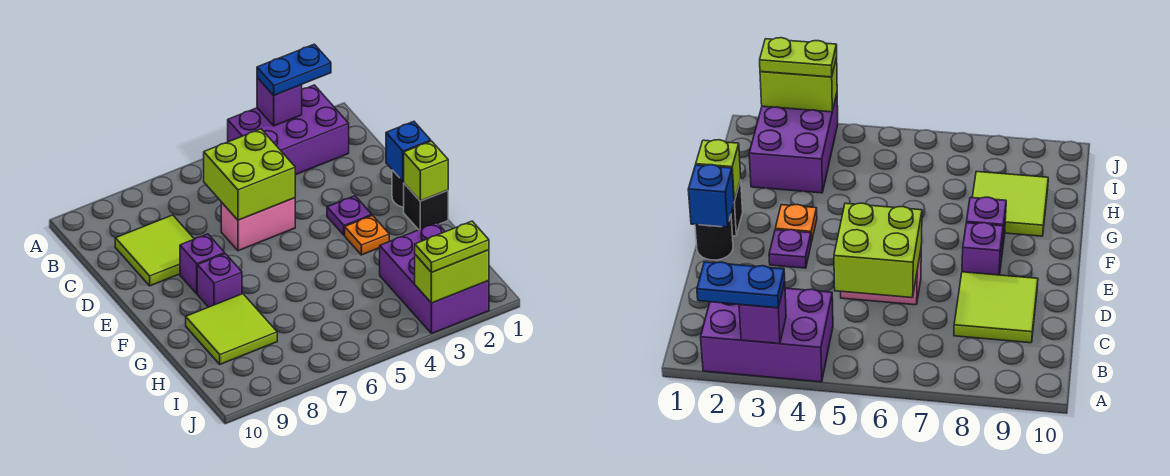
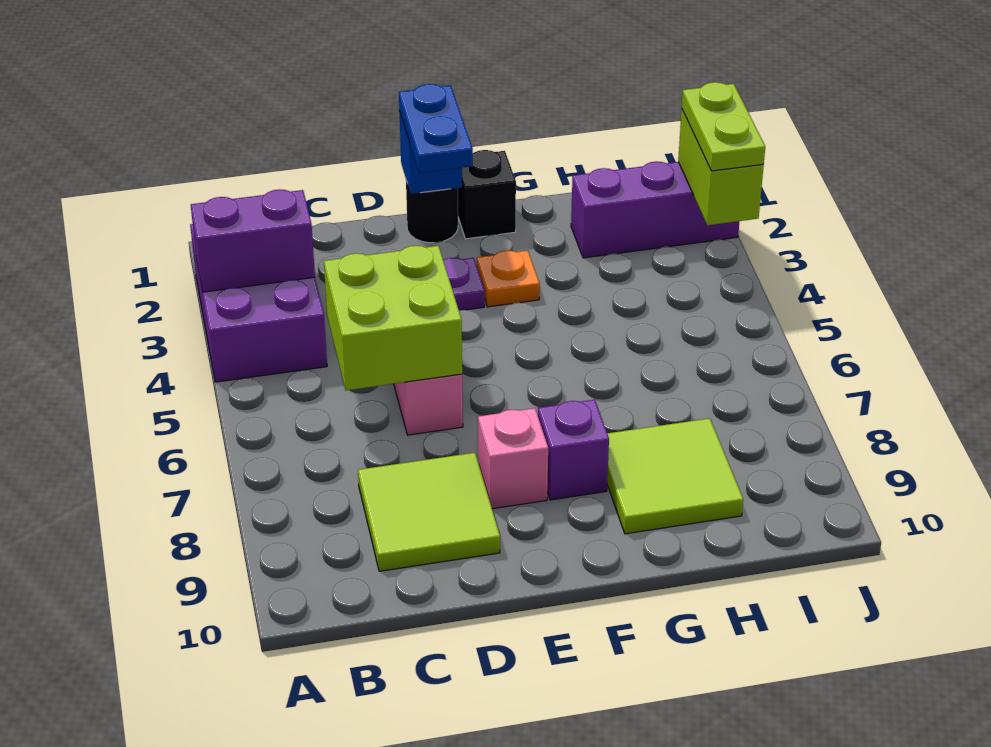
blue plate A2:A3 level 3 -> blue plate E1:E2 level 3
purple brick A3 level 2 -> purple brick A3:B3 level 2
purple brick E8 level 1 -> pink brick E8 level 1
lime brick F1 level 2 -> none
purple brick H2:J3 level 1 -> purple brick H2:J2 level 1

